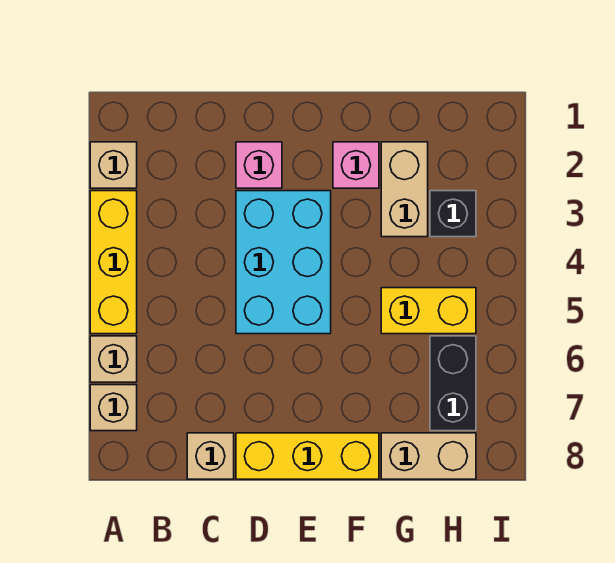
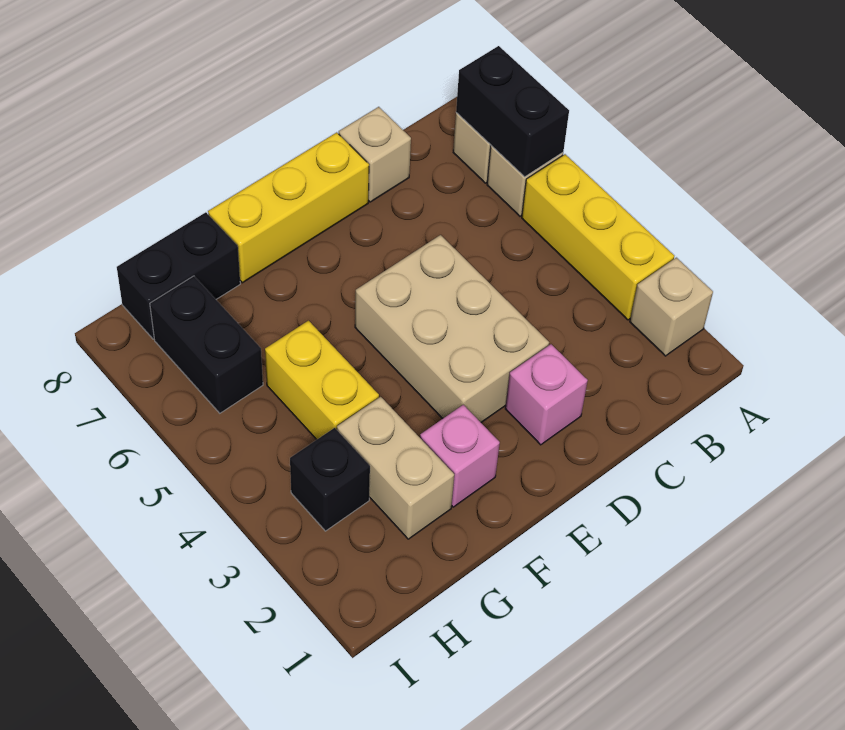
none -> black brick A6:A7 level 2
cyan brick D3:E5 level 1 -> tan brick D3:E5 level 1
yellow brick G5:H5 level 1 -> yellow brick G4:G5 level 1
tan brick G8:H8 level 1 -> black brick G8:H8 level 1

